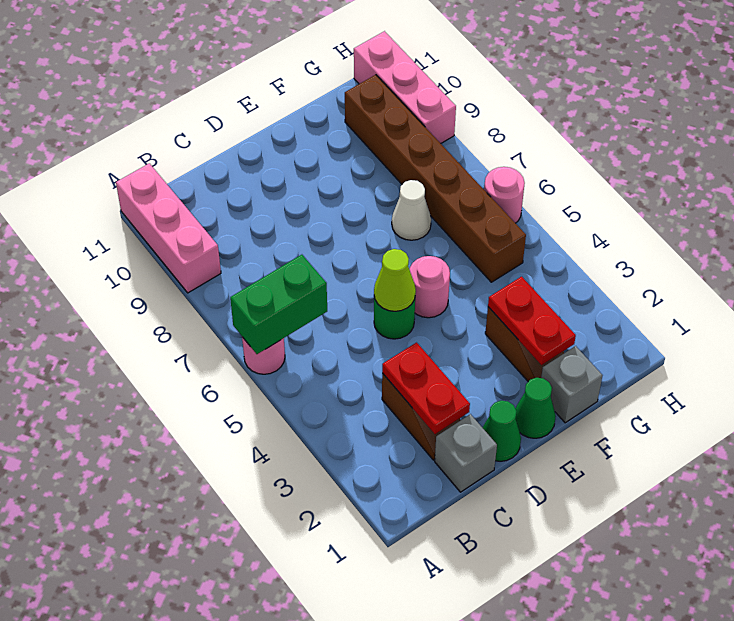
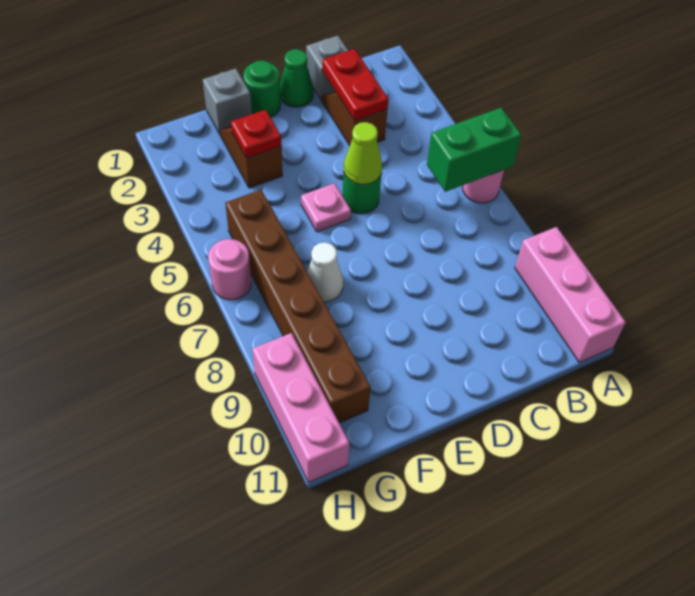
green cone E1 level 1 -> green round brick E1 level 1
pink round brick E5 level 1 -> pink plate E5 level 1
red plate F2:F3 level 2 -> red plate F3 level 2

